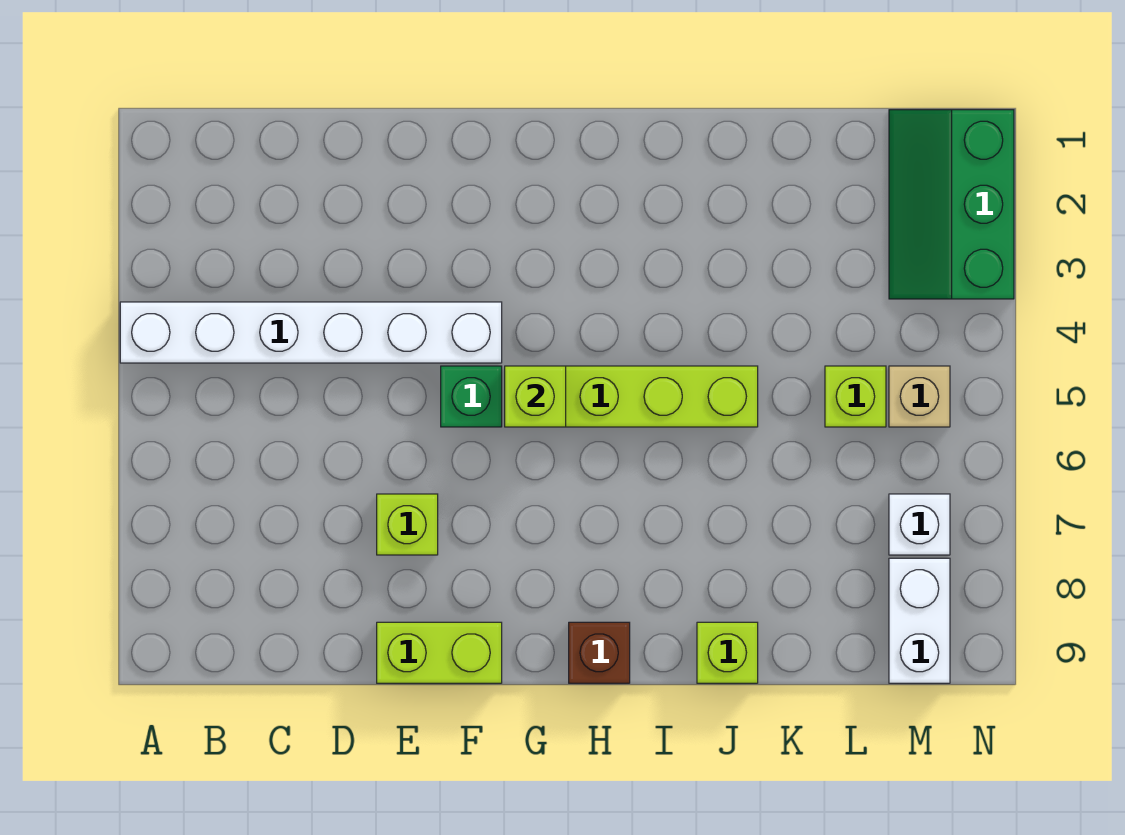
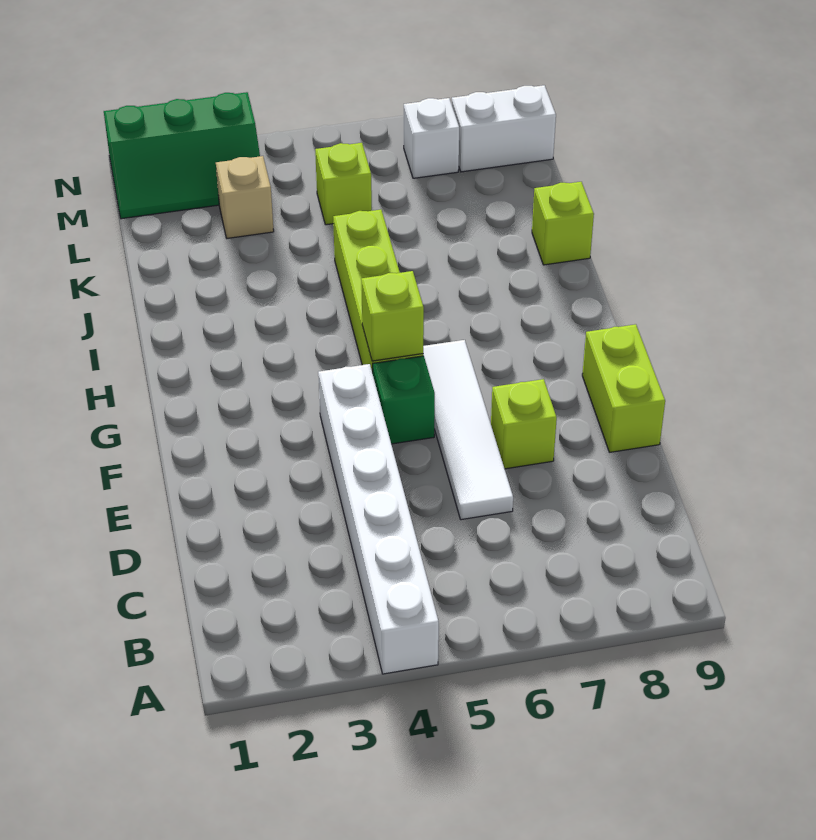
none -> white tile D6:G6 level 1
brown brick H9 level 1 -> none
tan brick M5 level 1 -> tan brick L3 level 1

